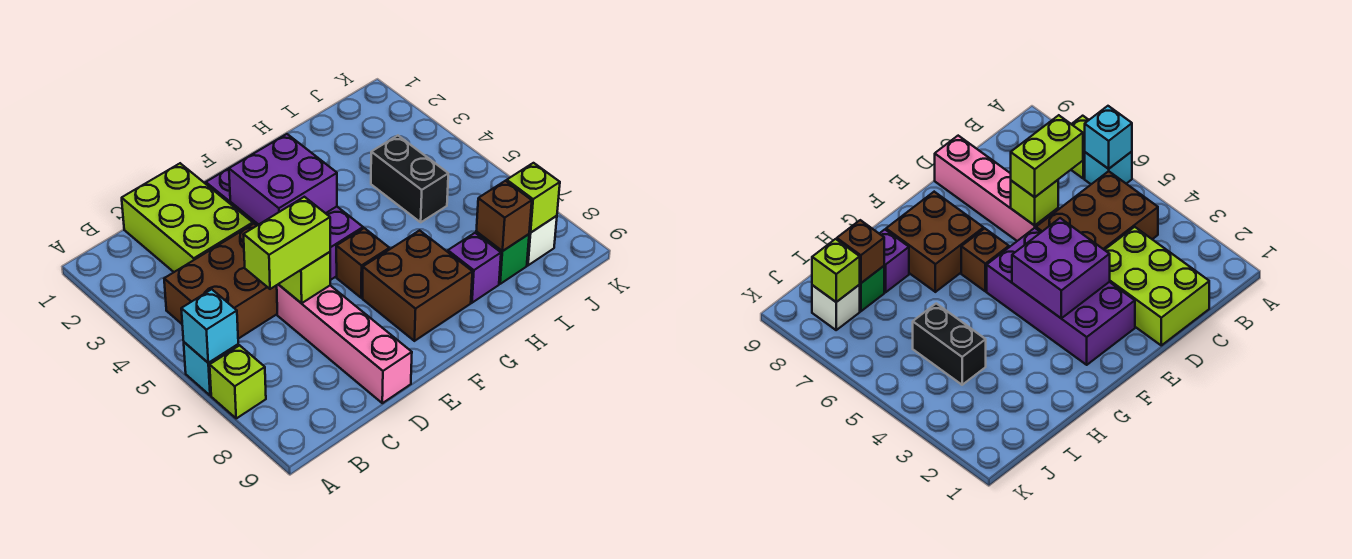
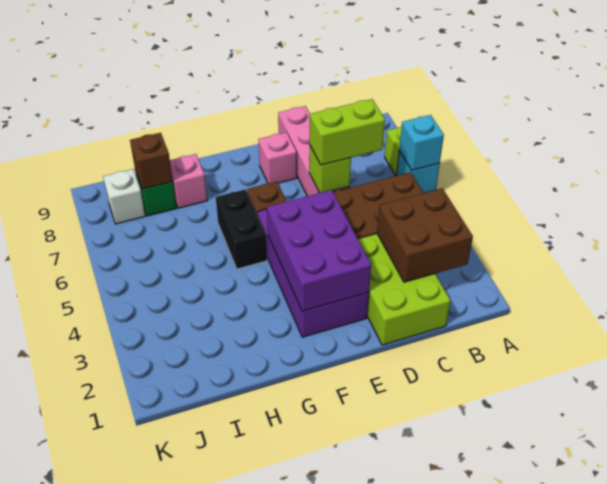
purple brick E3:F4 level 2 -> purple brick E2:F4 level 2
none -> pink brick E8 level 1
brown brick F7:G8 level 1 -> brown brick B2:C3 level 2
purple brick H8 level 1 -> pink brick H8 level 1
black brick I4:I5 level 1 -> black brick G5:G6 level 1
lime brick J8 level 2 -> none

